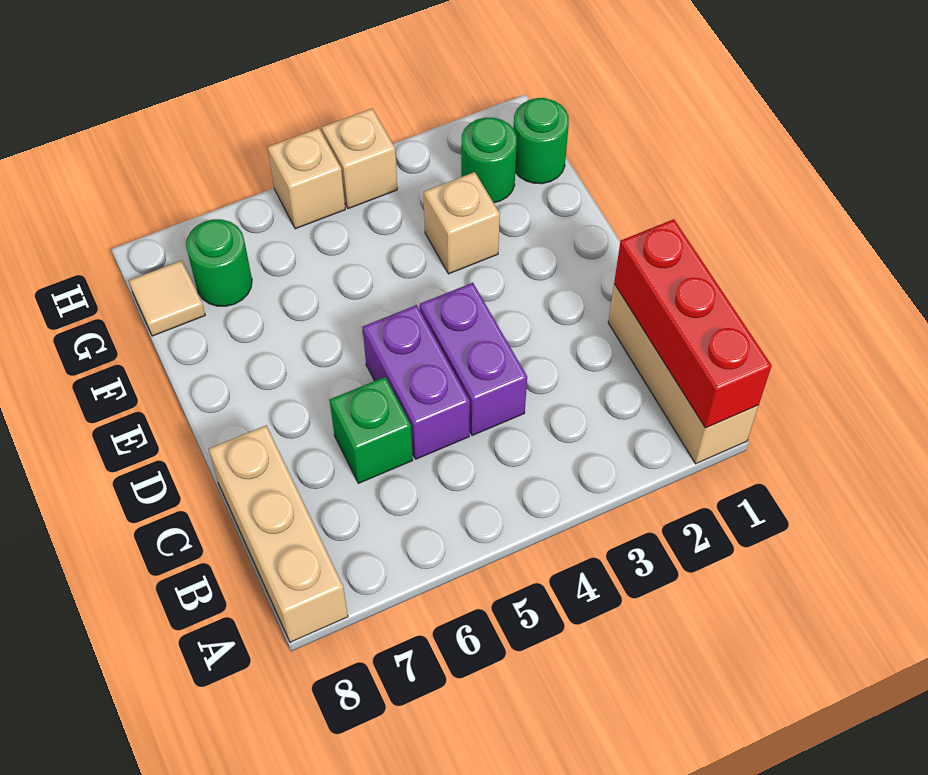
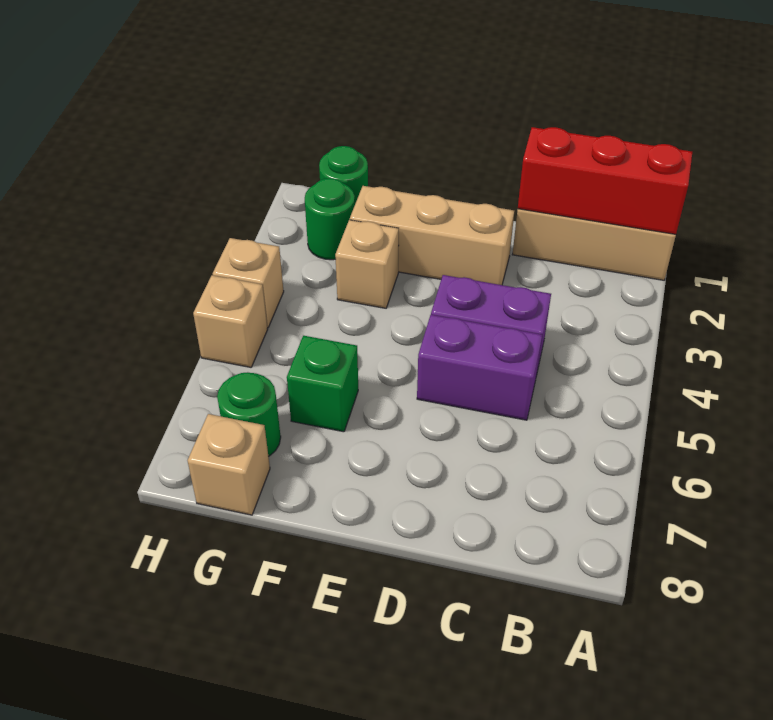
tan brick A8:C8 level 1 -> tan brick D2:F2 level 1
green brick C6 level 1 -> green brick F6 level 1
tan tile G8 level 1 -> tan brick G8 level 1

